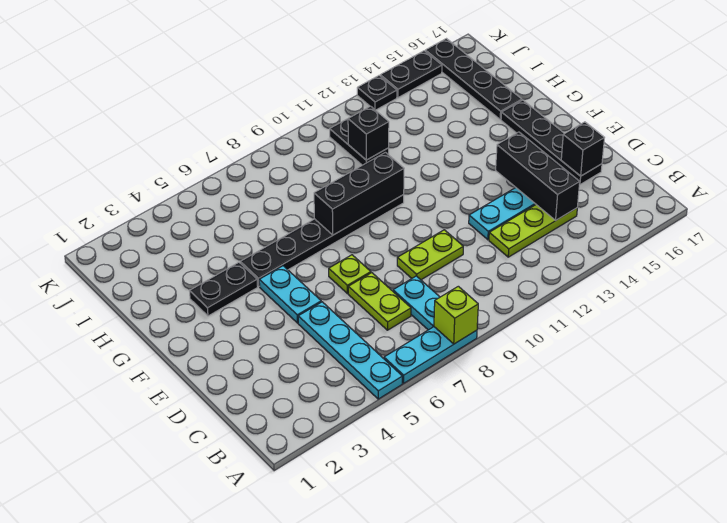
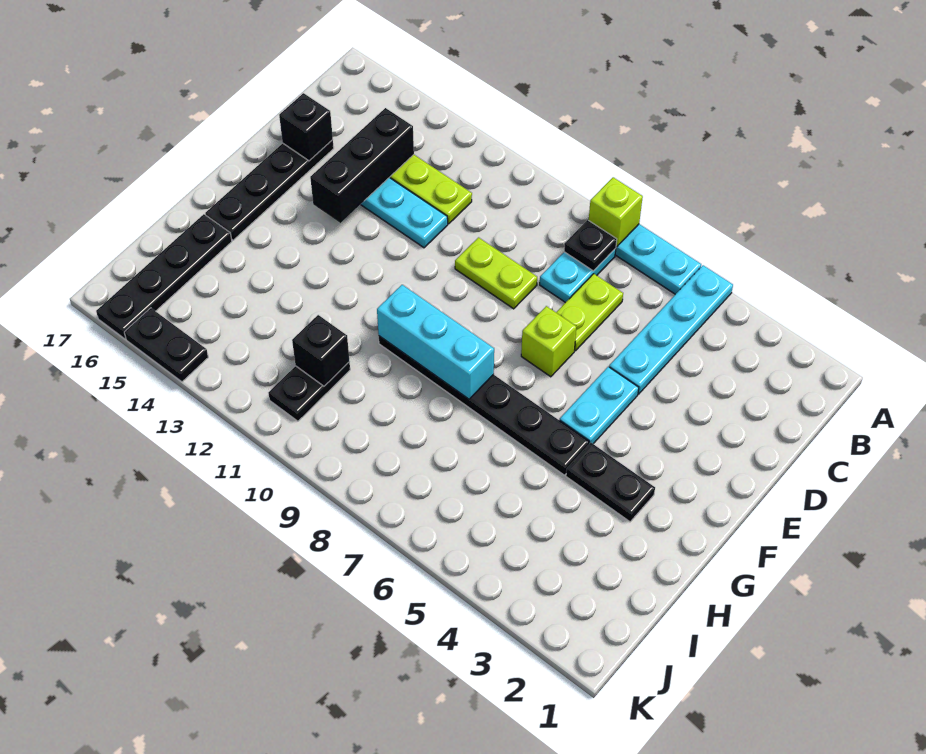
lime plate E7 level 1 -> lime brick E7 level 1
black brick G8:G10 level 2 -> cyan brick G8:G10 level 2
black plate K13 level 1 -> black plate B8 level 2

